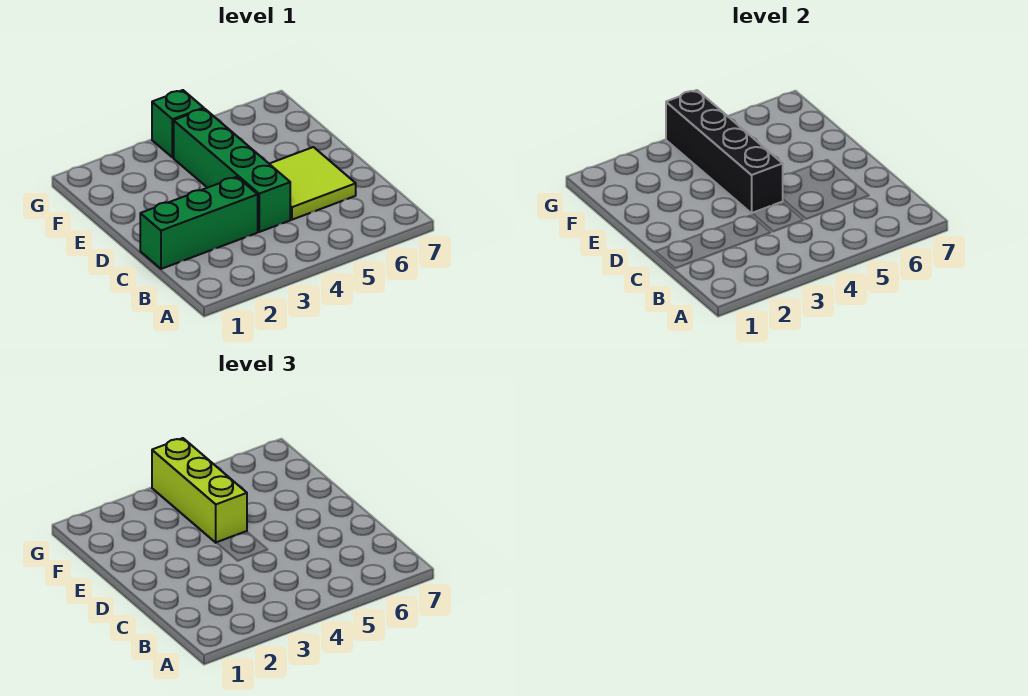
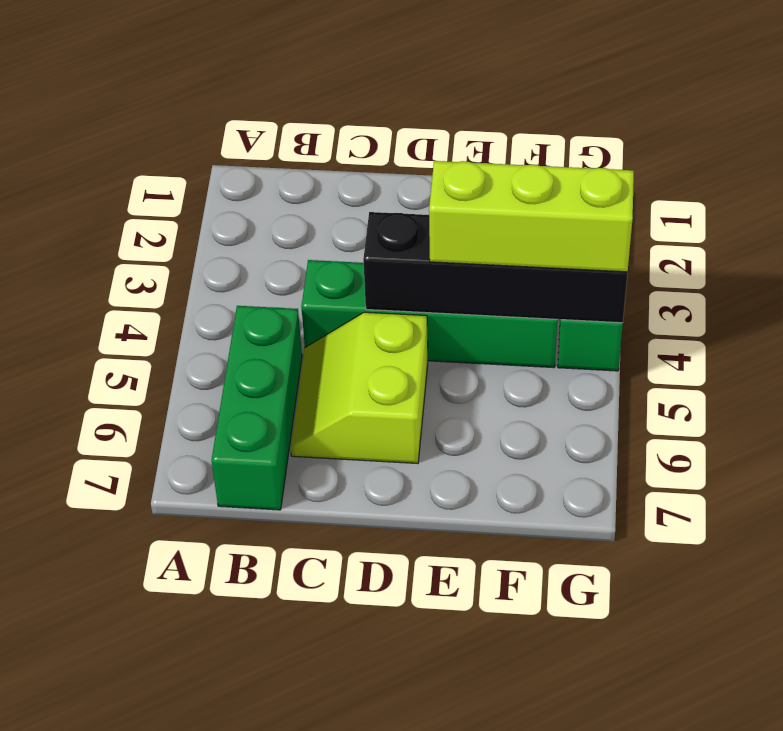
green brick C1:C3 level 1 -> green brick B5:B7 level 1
lime tile C5:D6 level 1 -> lime slope C5:D6 level 1 top D

